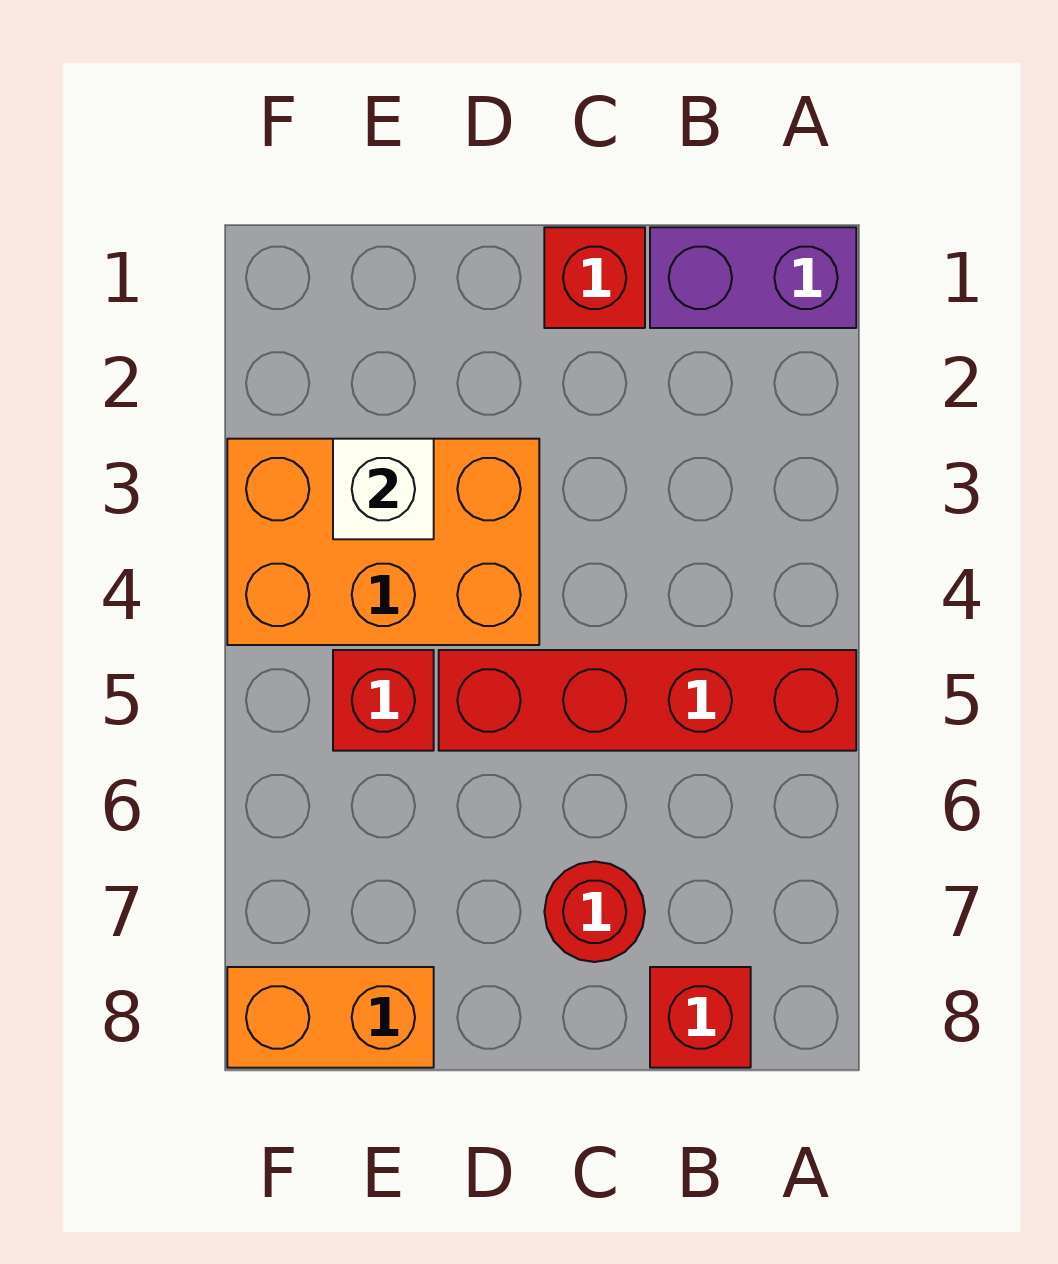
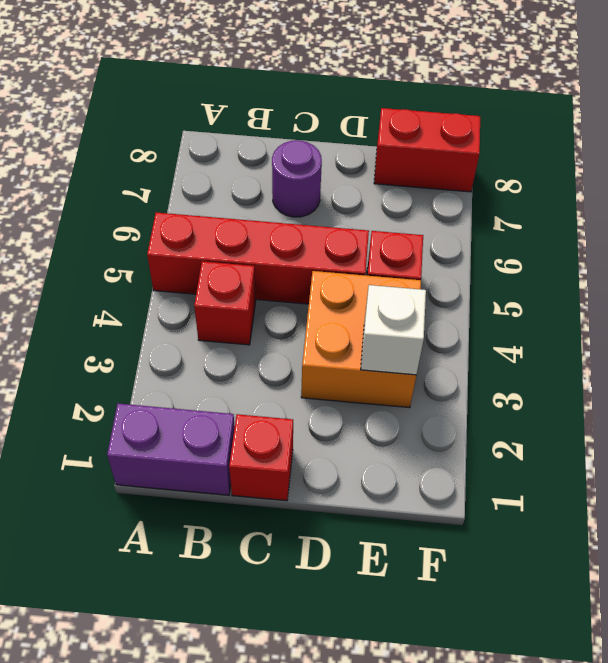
red brick B8 level 1 -> red brick B4 level 1
red round brick C7 level 1 -> purple round brick C7 level 1
orange brick D3:F4 level 1 -> orange brick D3:E4 level 1
orange brick E8:F8 level 1 -> red brick E8:F8 level 1

